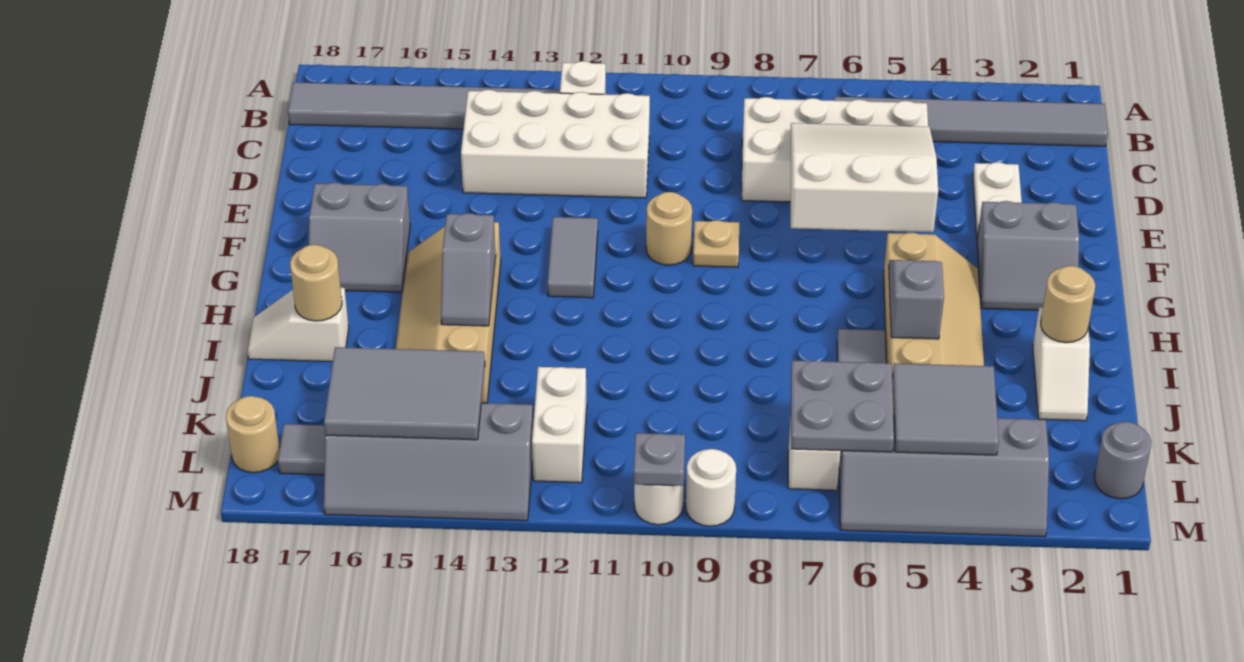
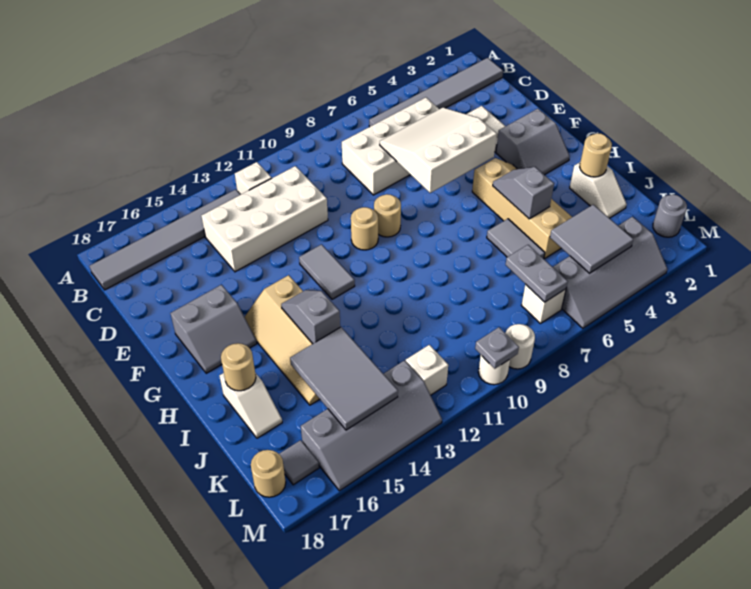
tan plate F9 level 1 -> tan round brick F9 level 1
grey slope H14:I14 level 2 top H -> grey slope H14:I14 level 2 top I
white slope I17:I18 level 1 top 17 -> white slope I17:J17 level 1 top I
grey plate K6:L7 level 2 -> grey plate K7:L7 level 2
white brick K12:L12 level 1 -> white brick L12 level 1
grey tile K14:L16 level 2 -> grey tile J14:L15 level 2

